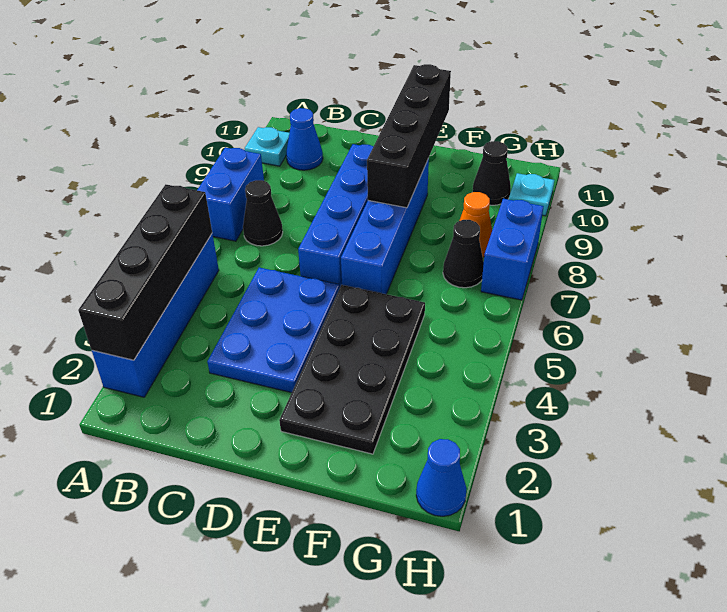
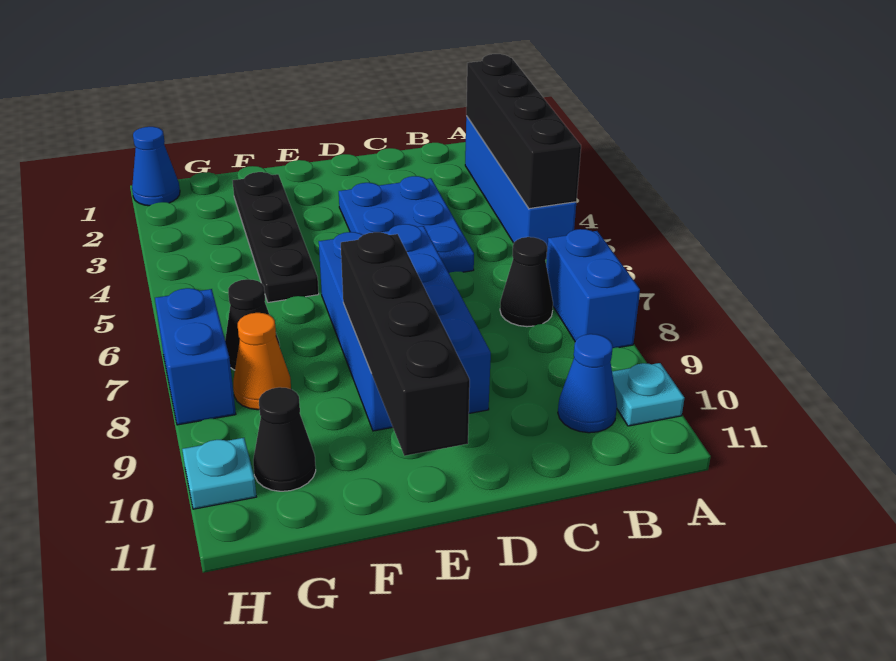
black plate E2:F5 level 1 -> black plate F2:F5 level 1

